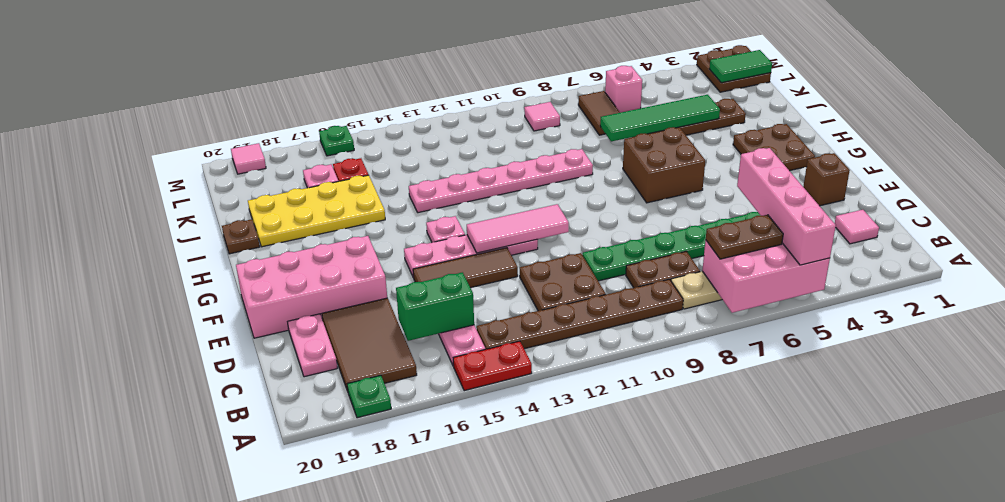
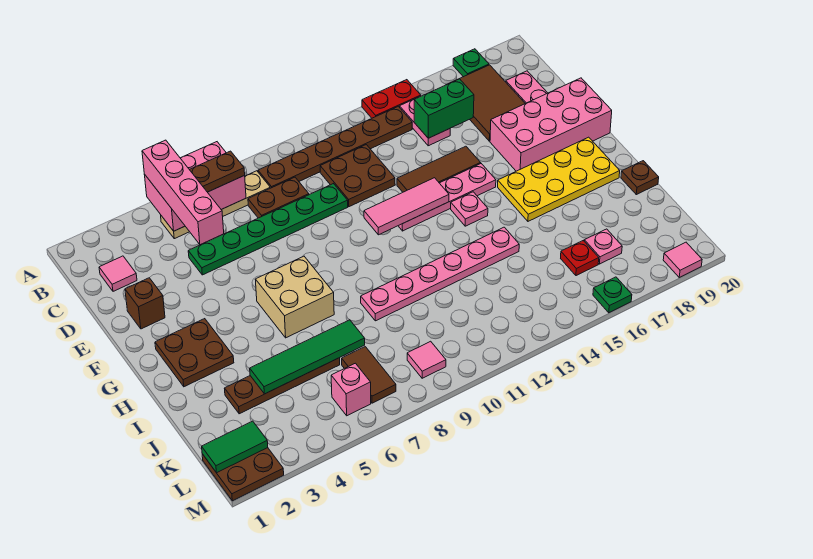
brown brick G6:H7 level 1 -> tan brick G6:H7 level 1
yellow plate I16:J19 level 1 -> yellow plate G16:H19 level 1

